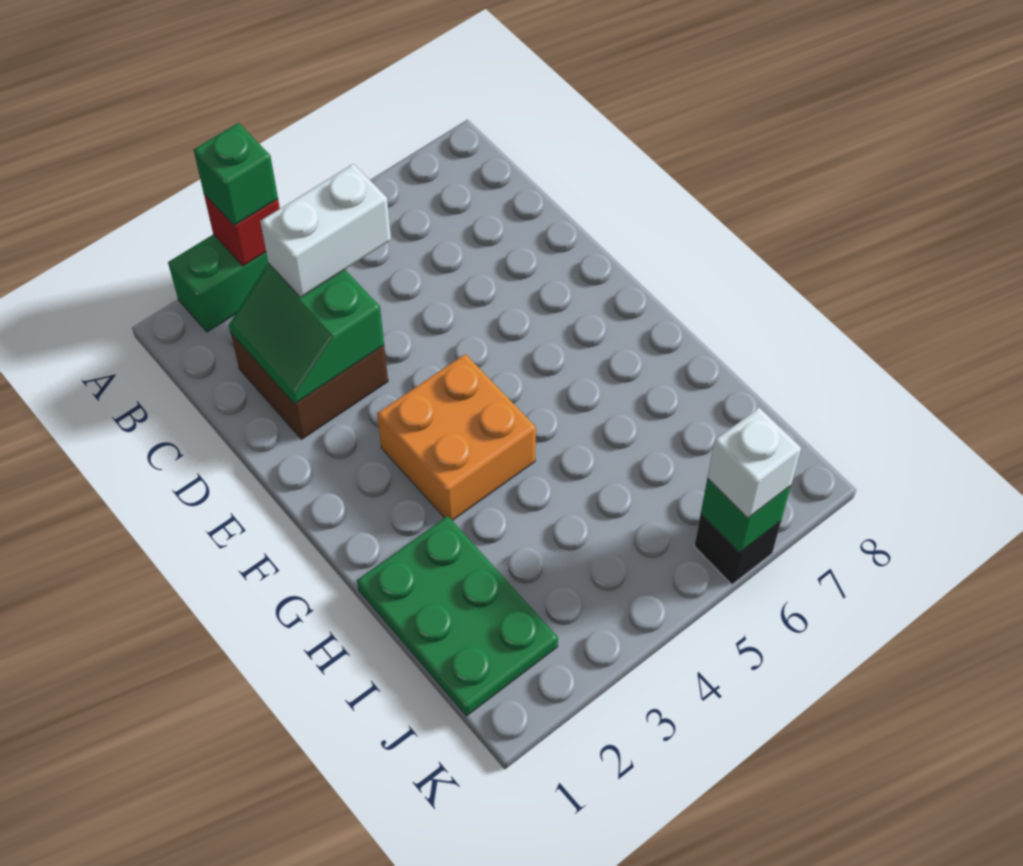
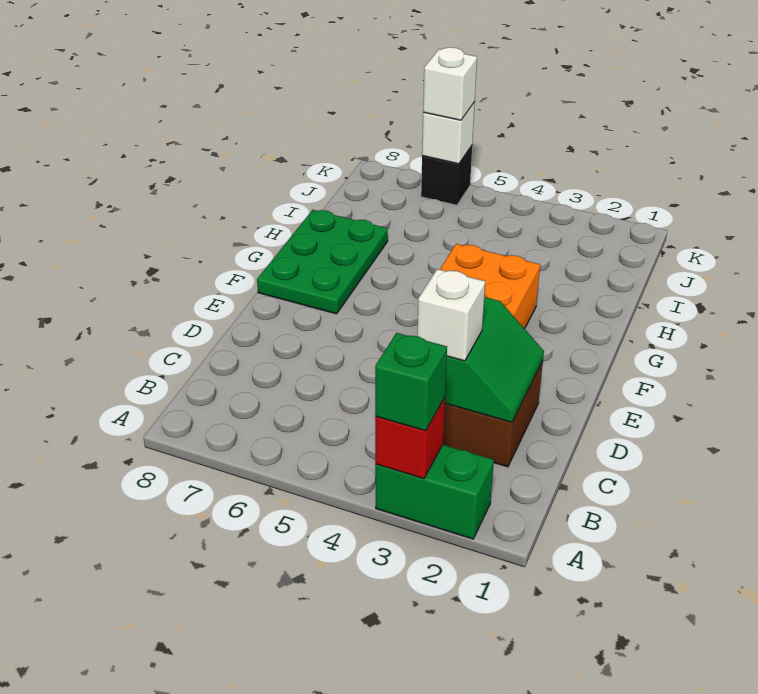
white brick C3:C4 level 3 -> white brick C3 level 3
green plate H1:J2 level 1 -> green plate F7:H8 level 1
green brick K6 level 2 -> white brick K6 level 2

